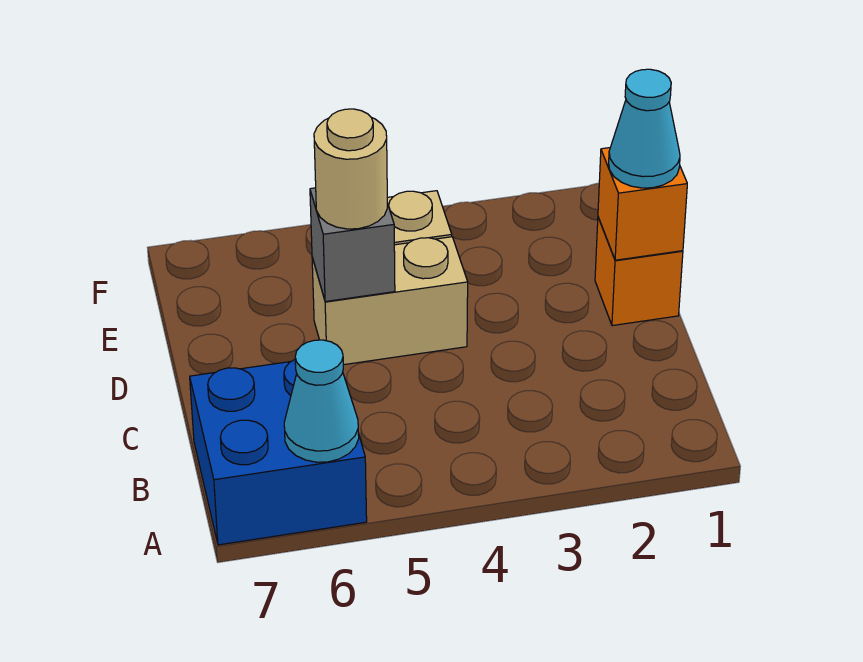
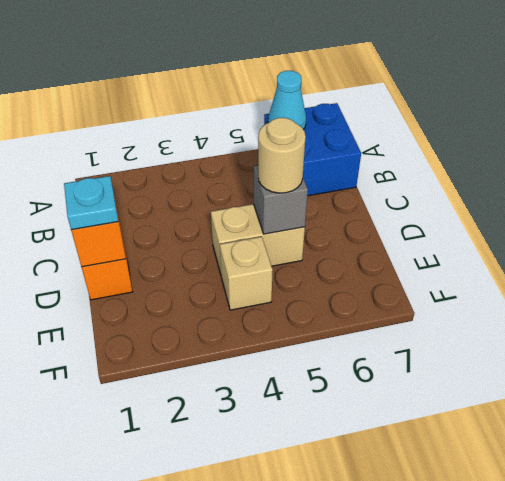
cyan cone D1 level 3 -> cyan plate D1 level 3

